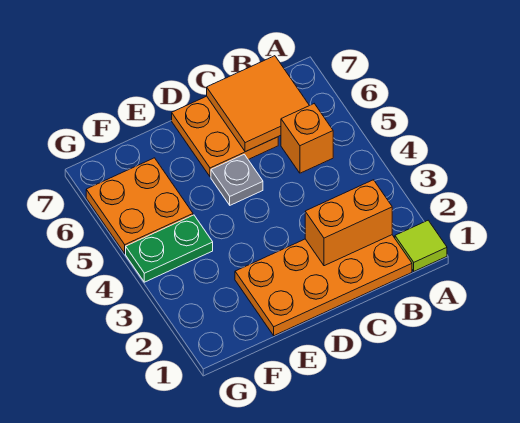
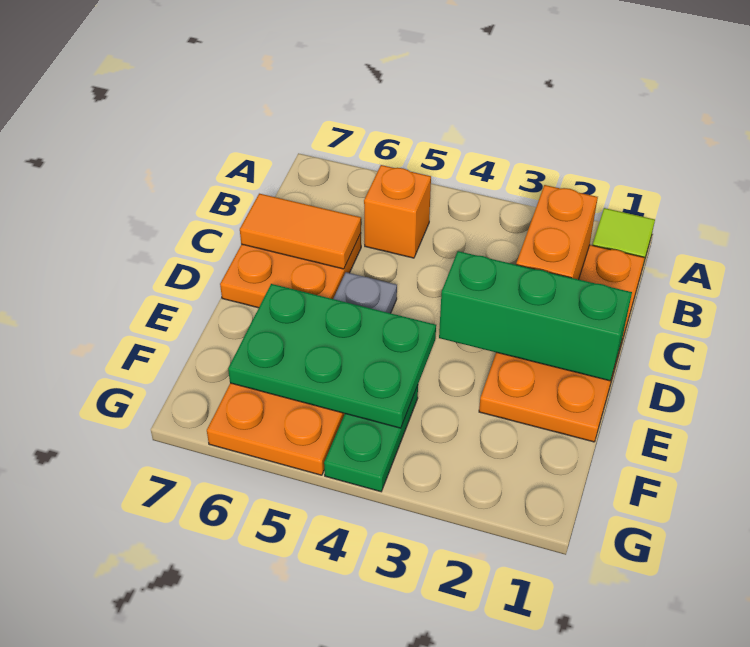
orange tile B6:C7 level 2 -> orange tile C6:C7 level 2
none -> green brick D1:D3 level 2
none -> green plate E4:F6 level 2

